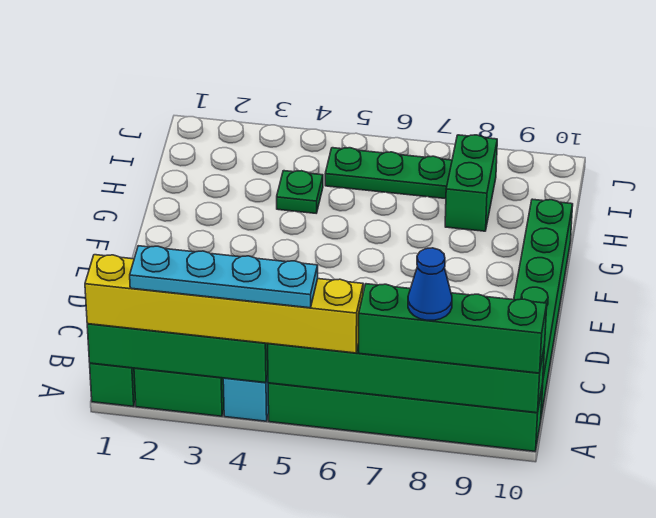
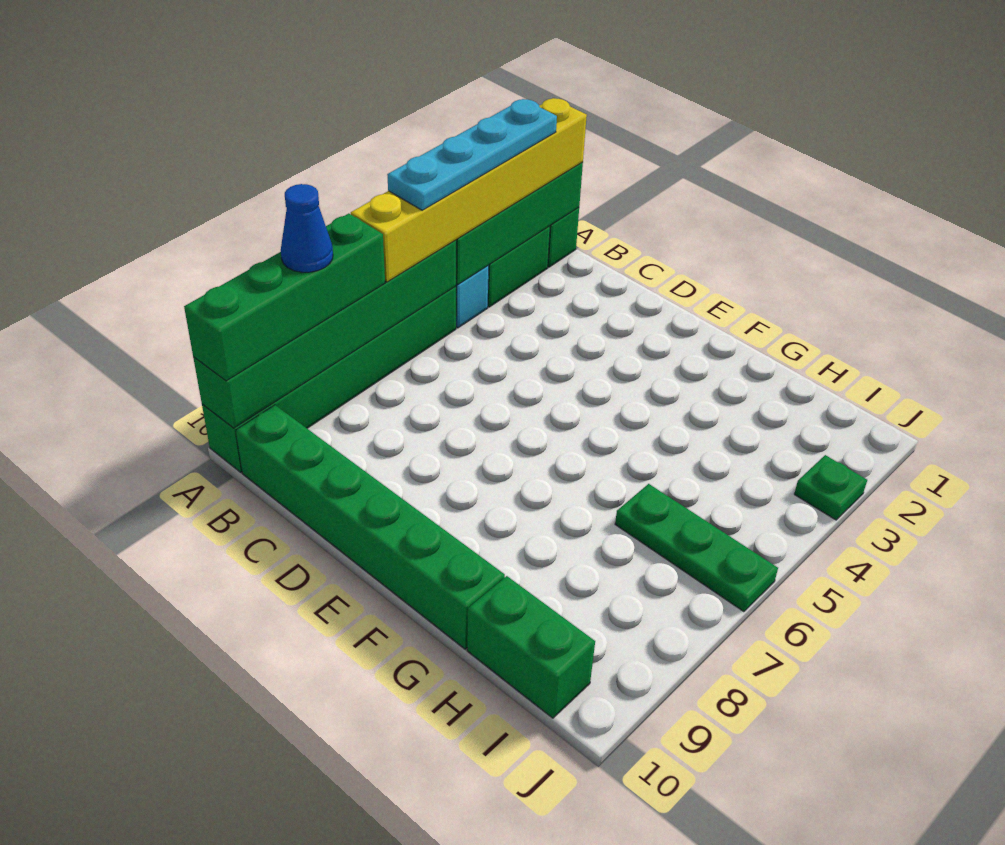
green plate H4 level 1 -> green plate J3 level 1
green brick H8:I8 level 1 -> green brick H10:I10 level 1
green plate I5:I7 level 1 -> green plate H6:J6 level 1

